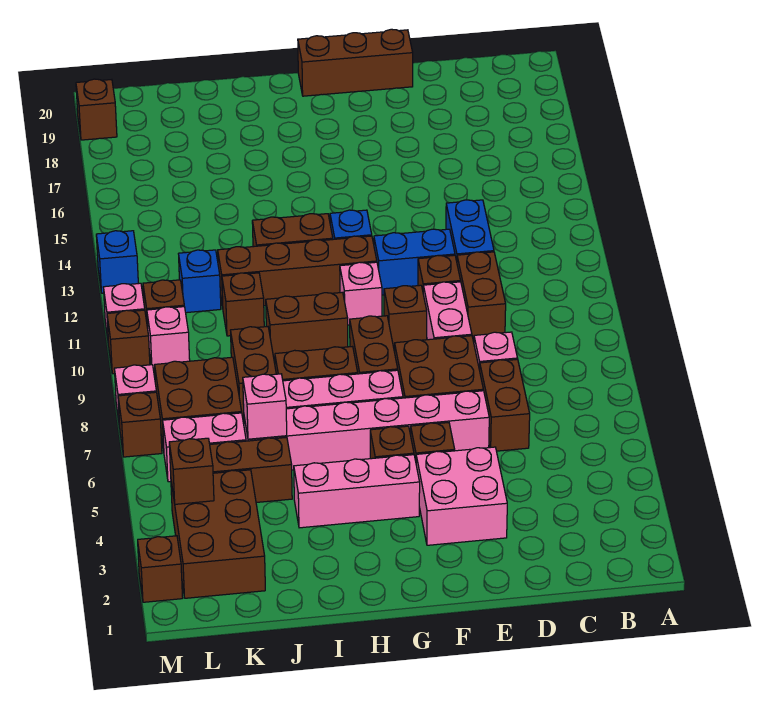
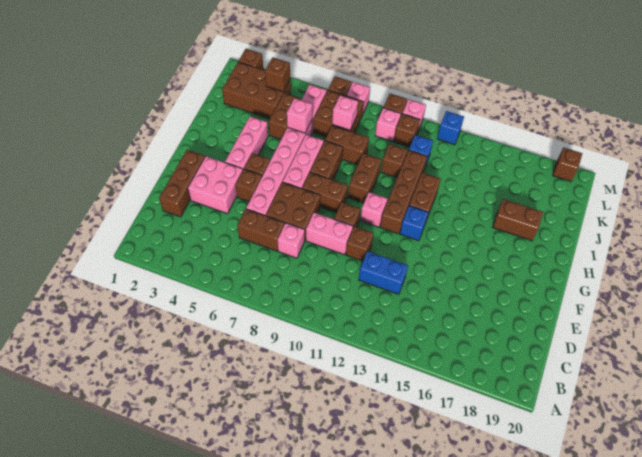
brown brick D10:D11 level 1 -> brown brick I17:I18 level 1
blue brick E12:F12 level 1 -> none
brown brick E20:G20 level 1 -> brown brick D2:F2 level 1
none -> pink brick K8 level 2

